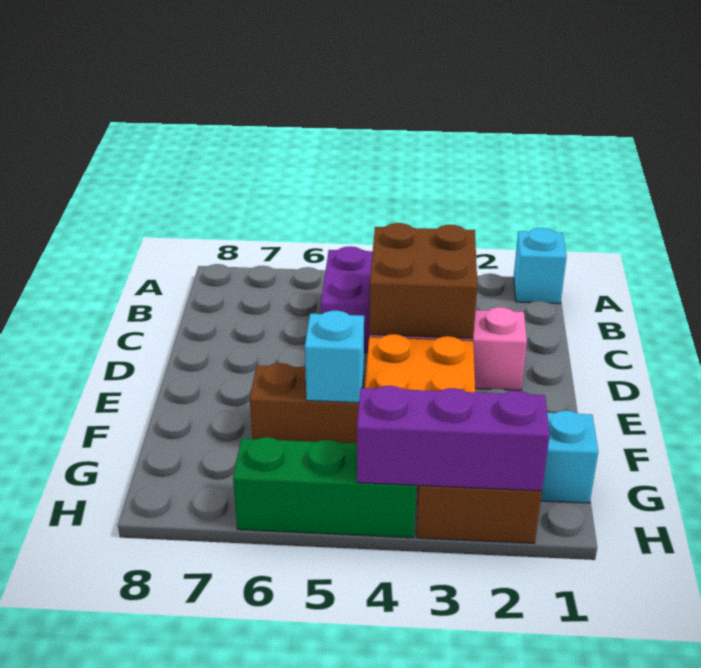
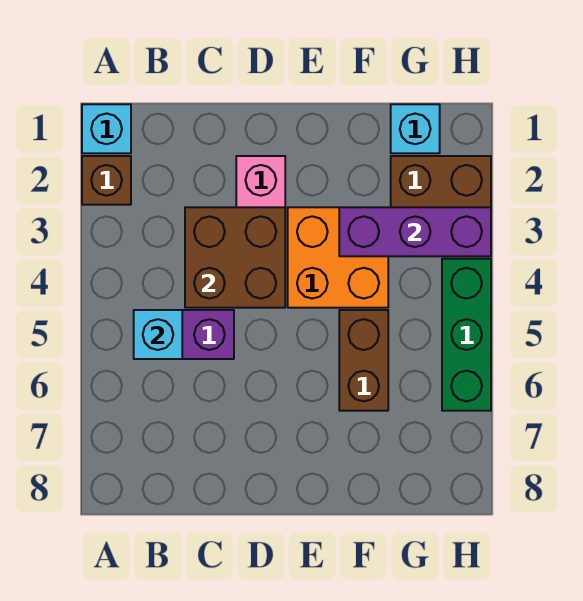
none -> brown brick A2 level 1
cyan brick F5 level 2 -> cyan brick B5 level 2
purple brick H2:H4 level 2 -> purple brick F3:H3 level 2

